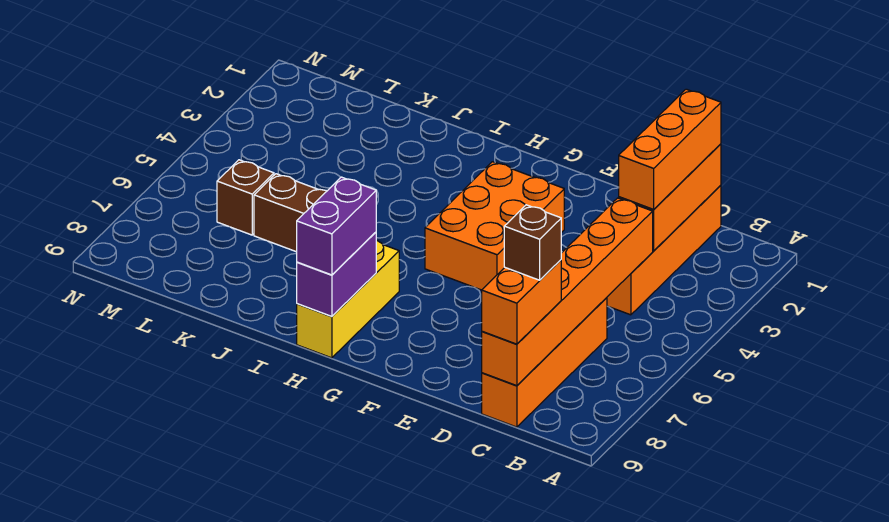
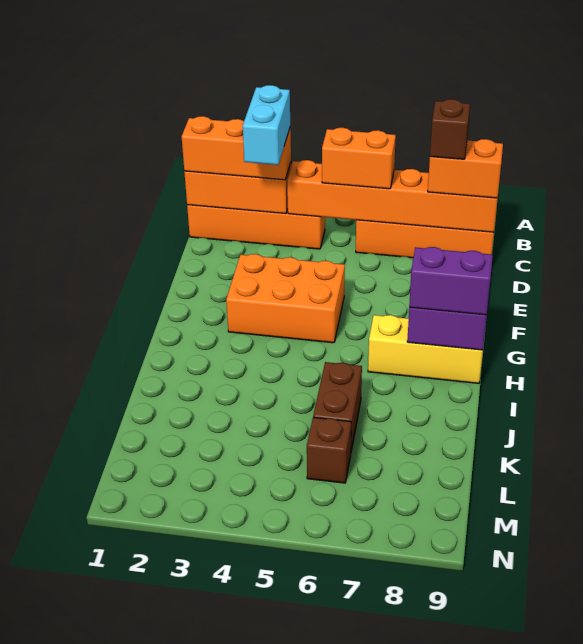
none -> cyan brick C3:D3 level 4
none -> orange brick C5:C6 level 3

